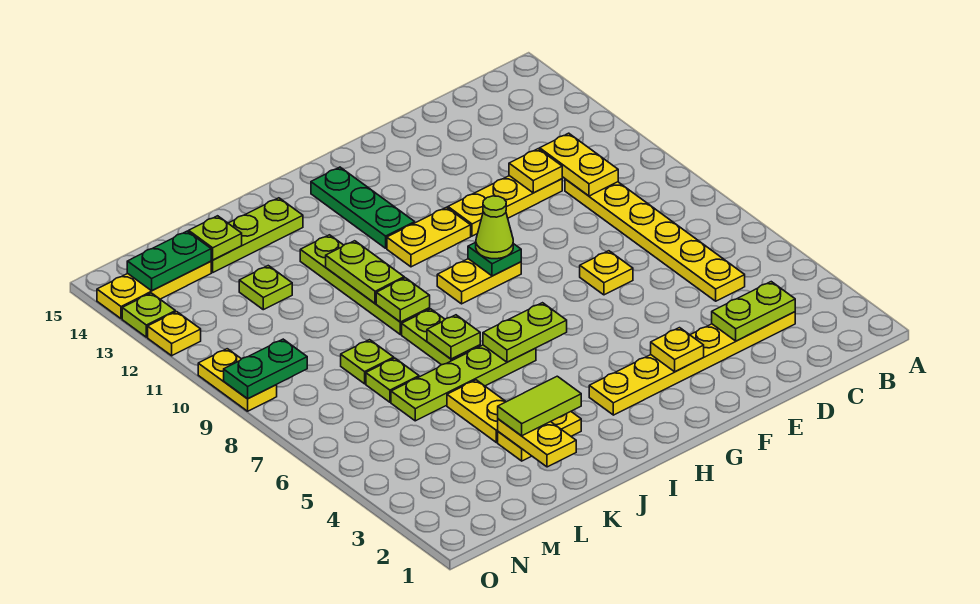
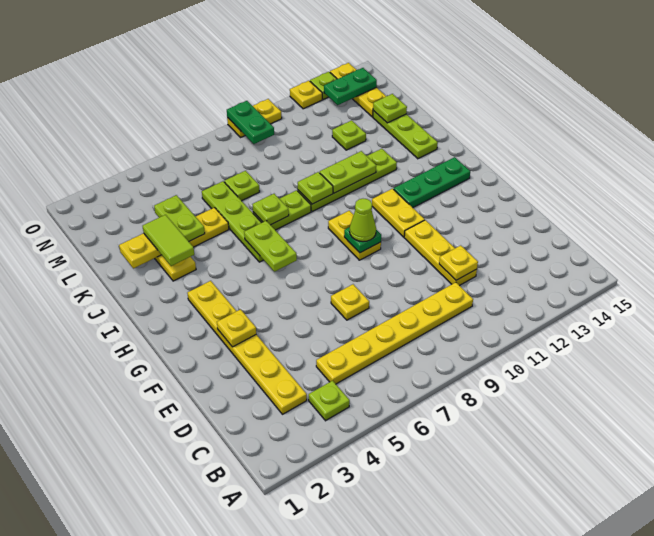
lime plate C3:D3 level 2 -> lime plate K4:L4 level 2
yellow plate C10:C11 level 2 -> none
lime plate L8 level 1 -> lime plate B4 level 1
green plate M14:N14 level 2 -> green plate N13:N14 level 2

